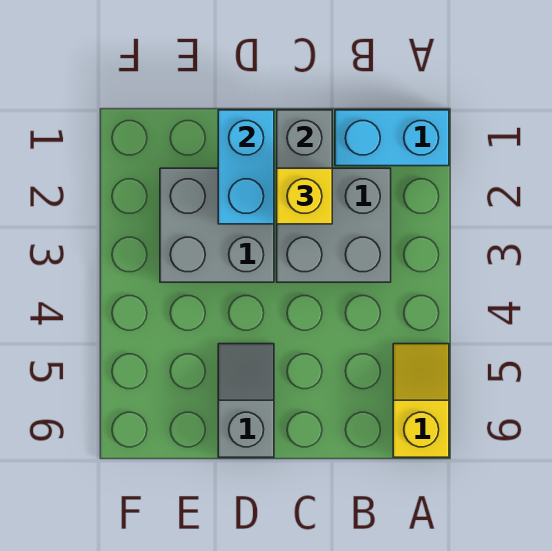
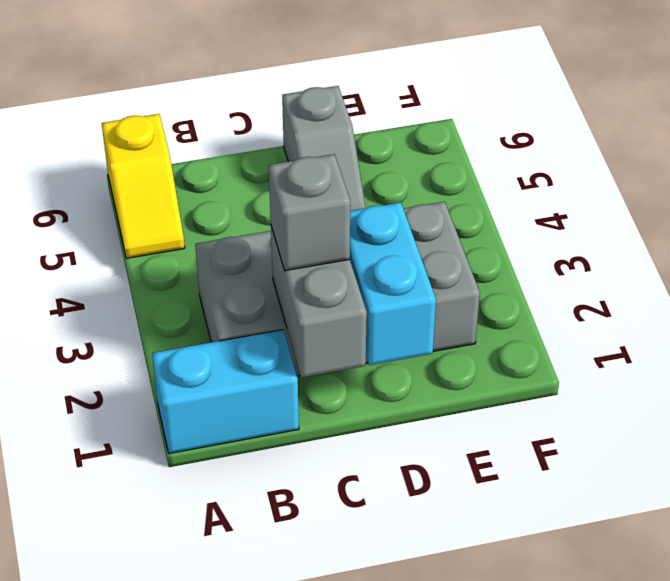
yellow brick C2 level 3 -> grey brick C2 level 3

